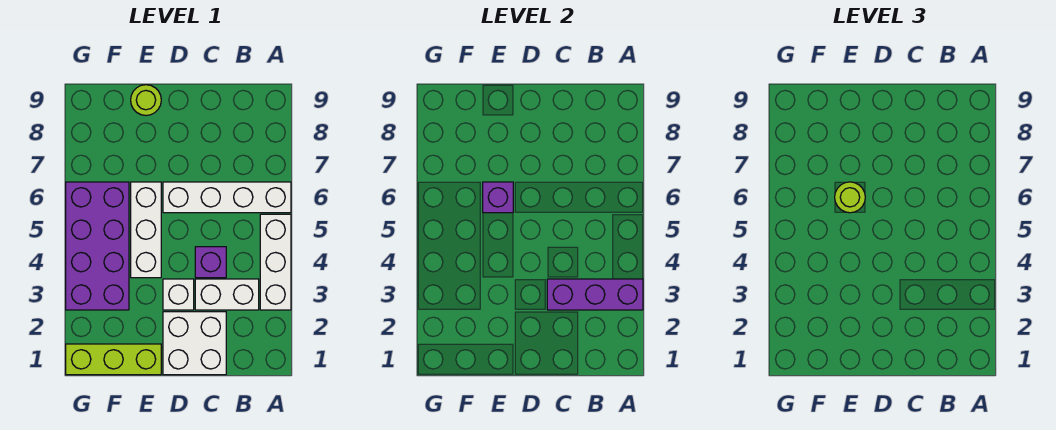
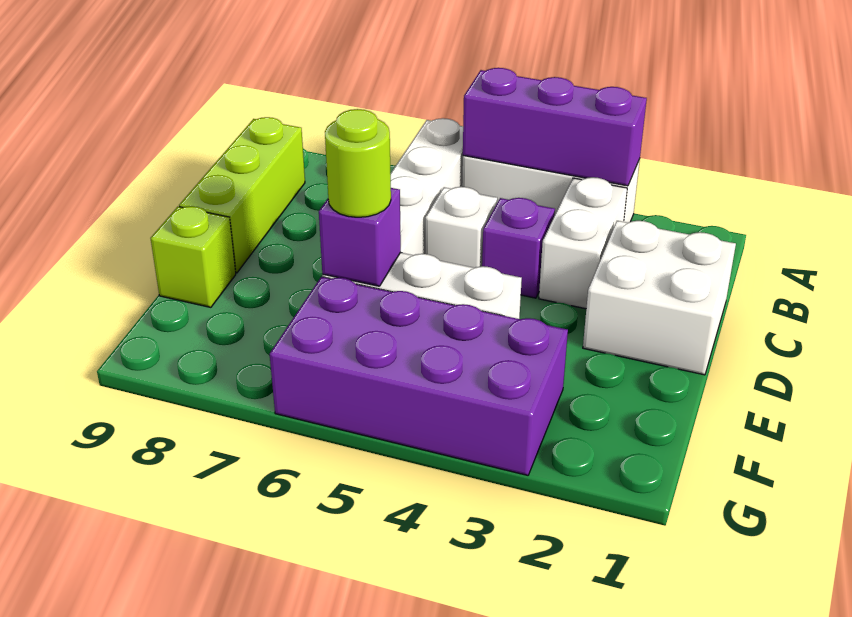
purple brick A3:C3 level 2 -> purple brick A3:A5 level 2
white brick D3 level 1 -> white brick C5 level 1
lime brick E1:G1 level 1 -> lime brick B9:D9 level 1
lime round brick E9 level 1 -> lime brick E9 level 1

